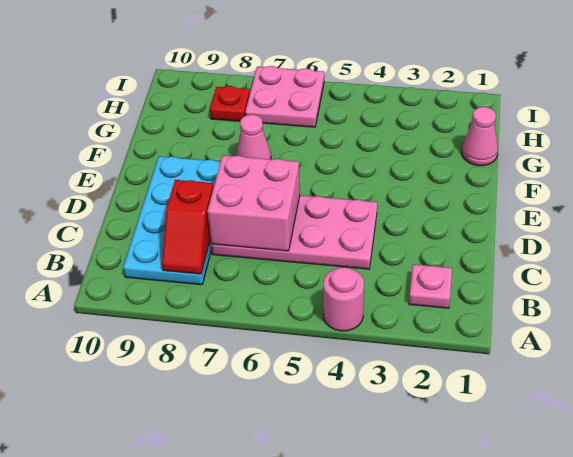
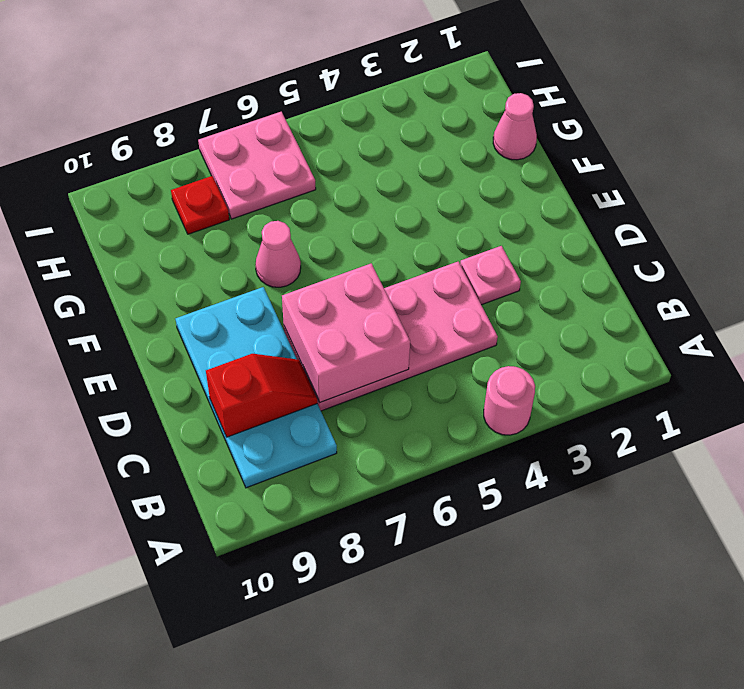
pink plate B2 level 1 -> pink plate D3 level 1
red slope B8:C8 level 2 top C -> red slope C8:C9 level 2 top 9

